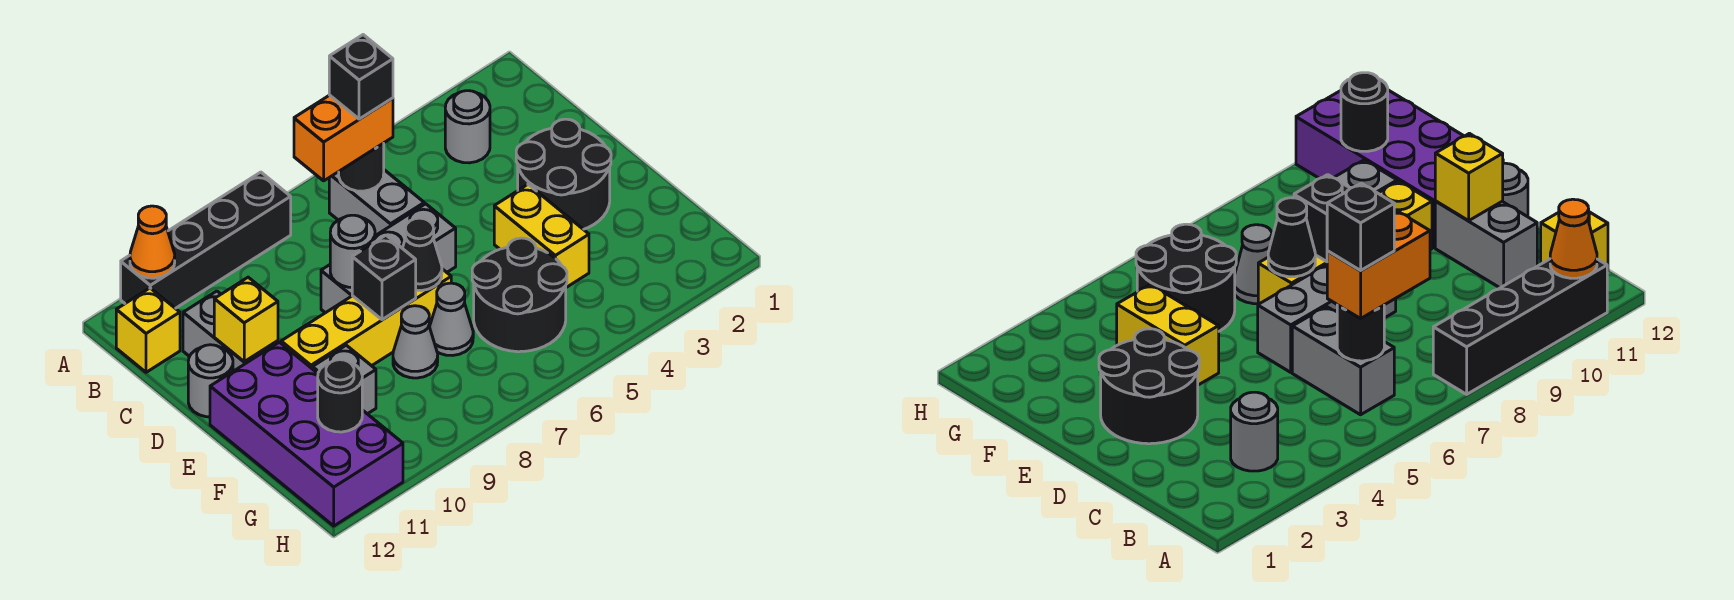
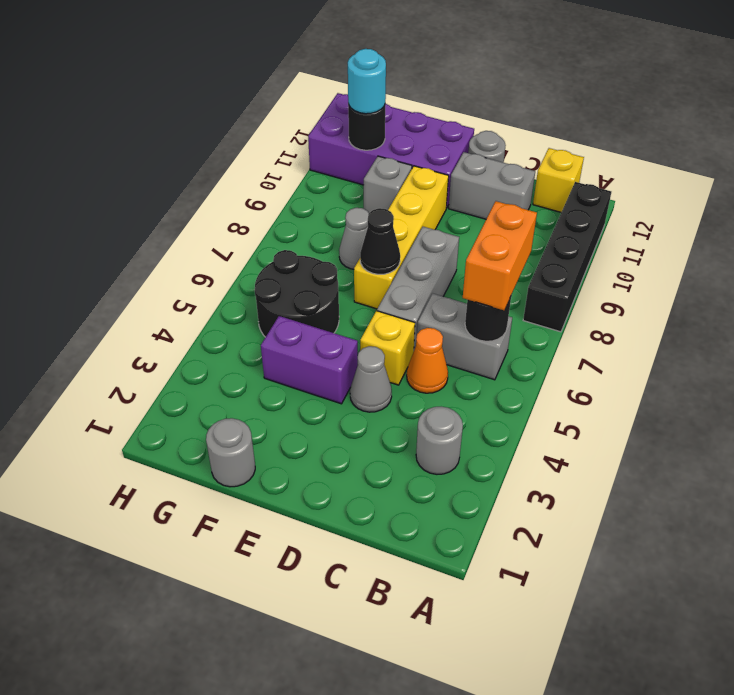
orange cone A11 level 2 -> orange cone C5 level 1
black brick B6 level 4 -> none
black round brick D2:E3 level 1 -> none
grey round brick D8 level 2 -> grey round brick F1 level 1
yellow brick D11 level 2 -> yellow brick D5 level 1
yellow brick E4:F4 level 1 -> purple brick E4:F4 level 1
black brick E8 level 2 -> none
grey cone F7 level 1 -> grey cone D4 level 1
none -> cyan round brick G11 level 3

